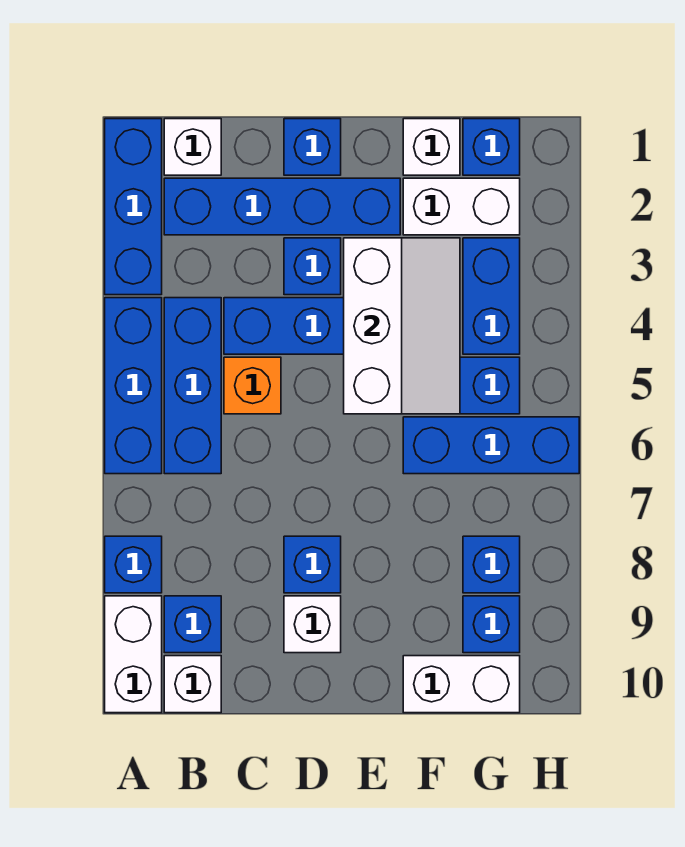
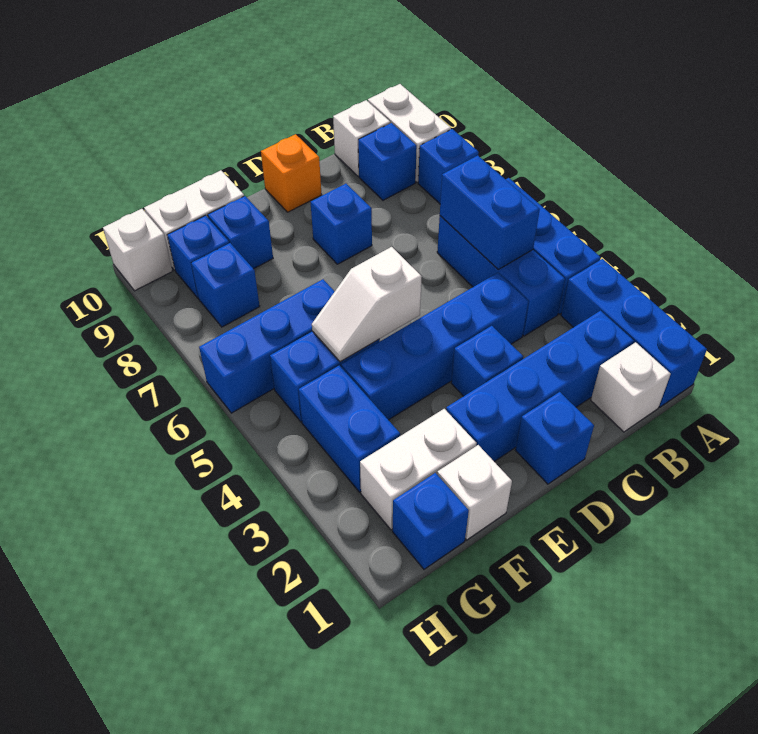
none -> blue brick B5:B6 level 2
orange brick C5 level 1 -> orange brick D10 level 1
white brick D9 level 1 -> white brick H10 level 1
white slope E3:F5 level 2 top E -> white slope E5:F5 level 2 top E
none -> blue brick F9 level 1

